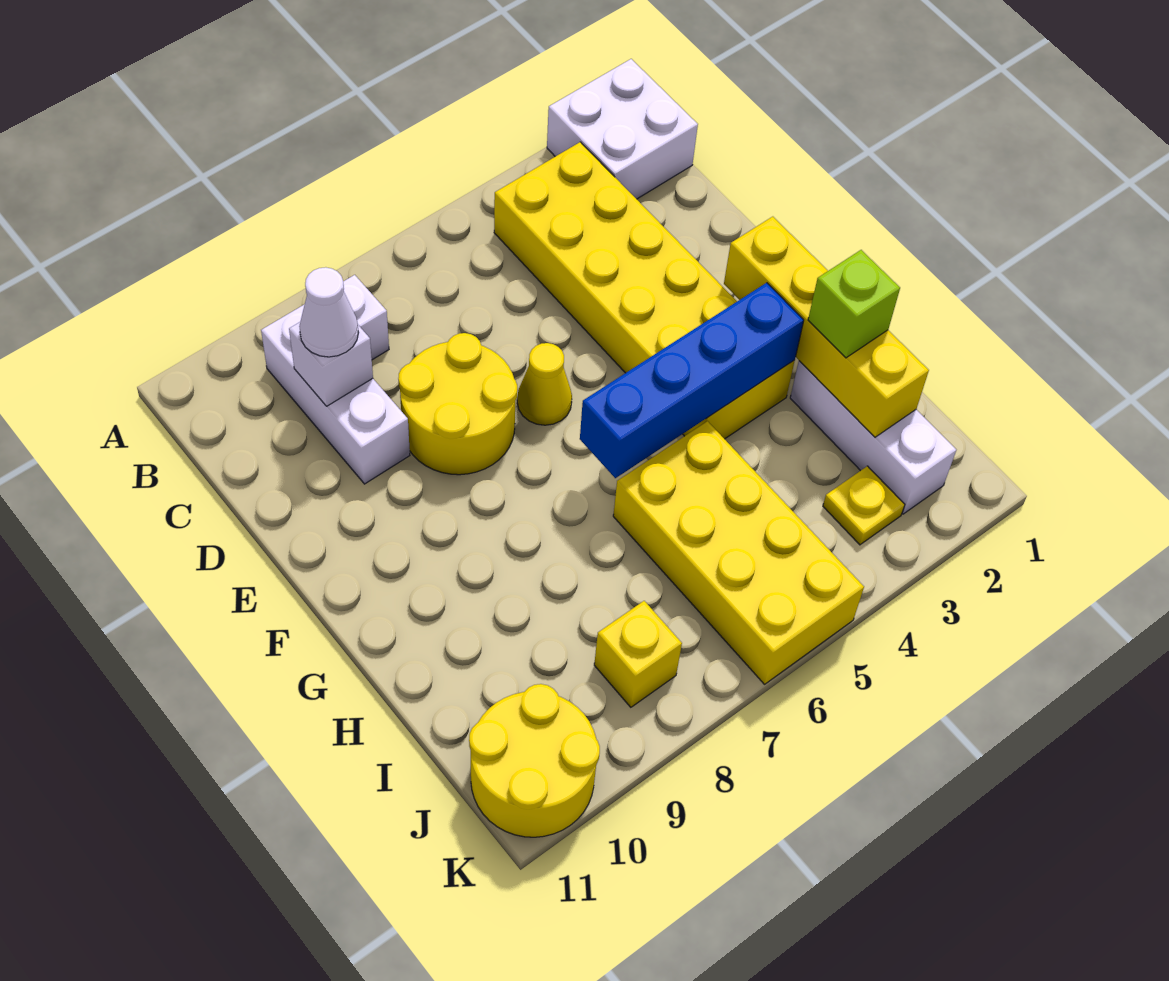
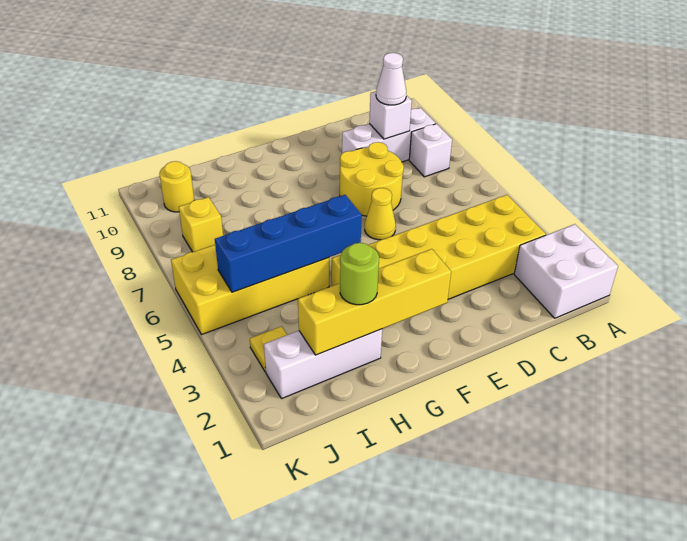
blue brick G3:G6 level 2 -> blue brick G5:J5 level 2
lime brick H2 level 3 -> lime round brick H2 level 3
yellow round brick J10:K11 level 1 -> yellow round brick J10 level 1

